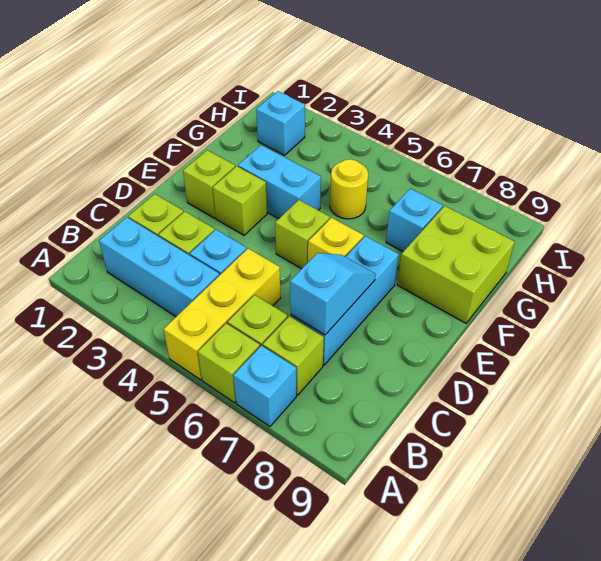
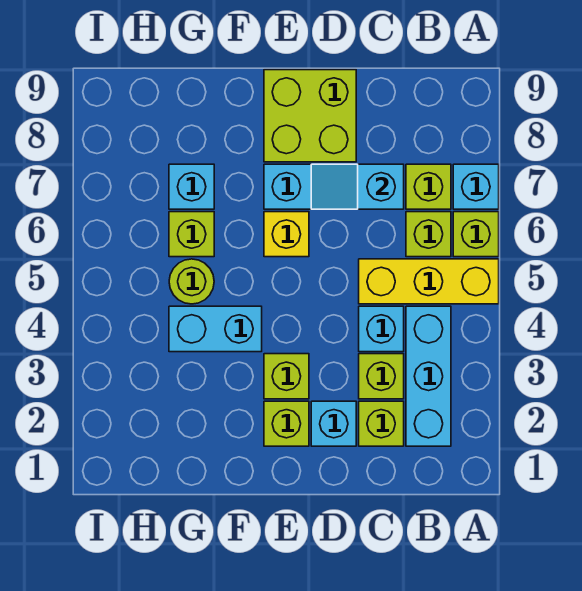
lime brick E5 level 1 -> lime brick G6 level 1
cyan brick F3:F4 level 1 -> cyan brick F4:G4 level 1
lime brick F8:G9 level 1 -> lime brick D8:E9 level 1
yellow round brick G5 level 1 -> lime round brick G5 level 1
cyan brick H2 level 1 -> cyan brick D2 level 1

